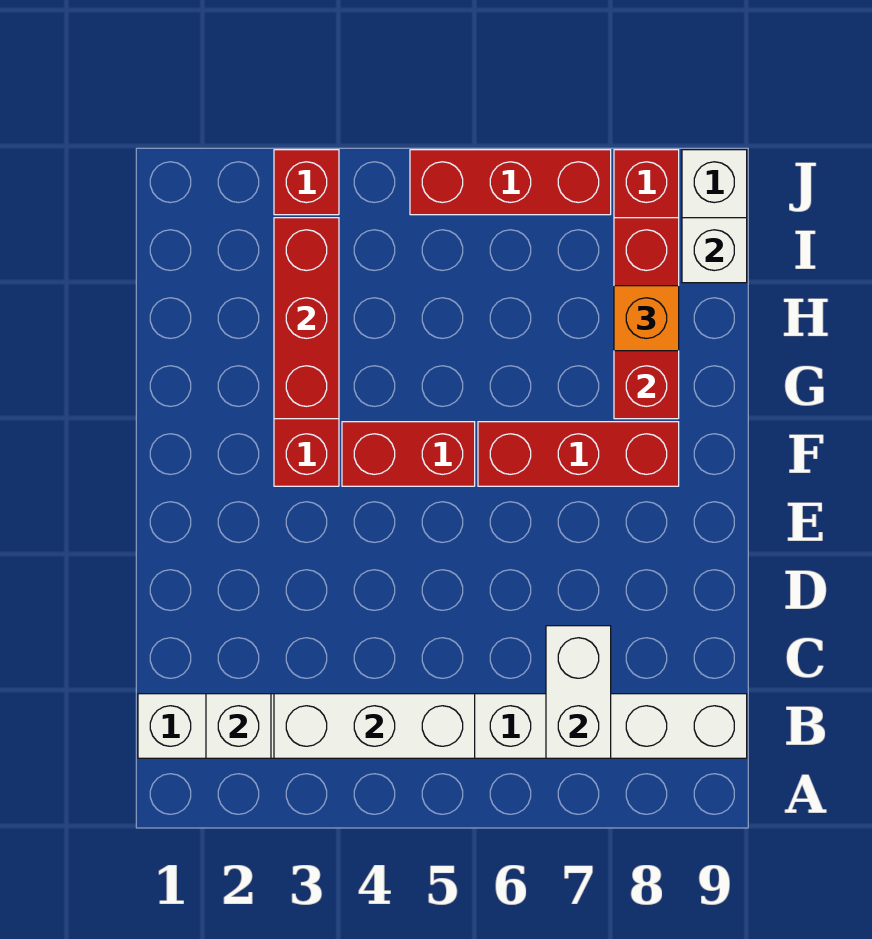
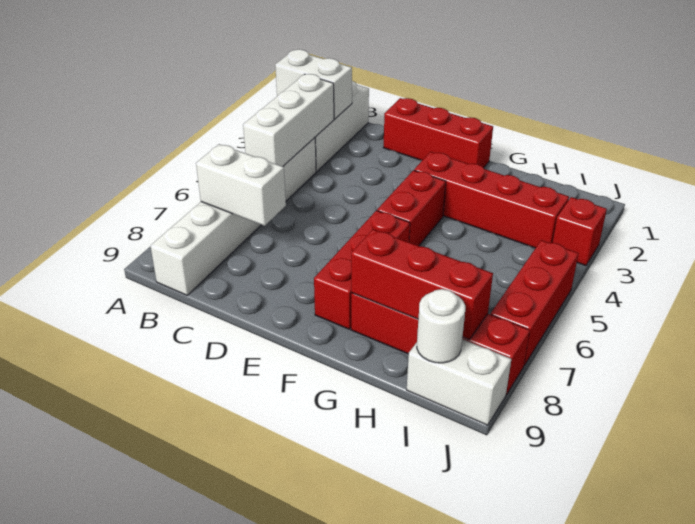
white brick B2 level 2 -> white brick A2:B2 level 2
red brick G3:I3 level 2 -> red brick D1:F1 level 1
orange brick H8 level 3 -> none
white brick I9 level 2 -> white round brick I9 level 2

